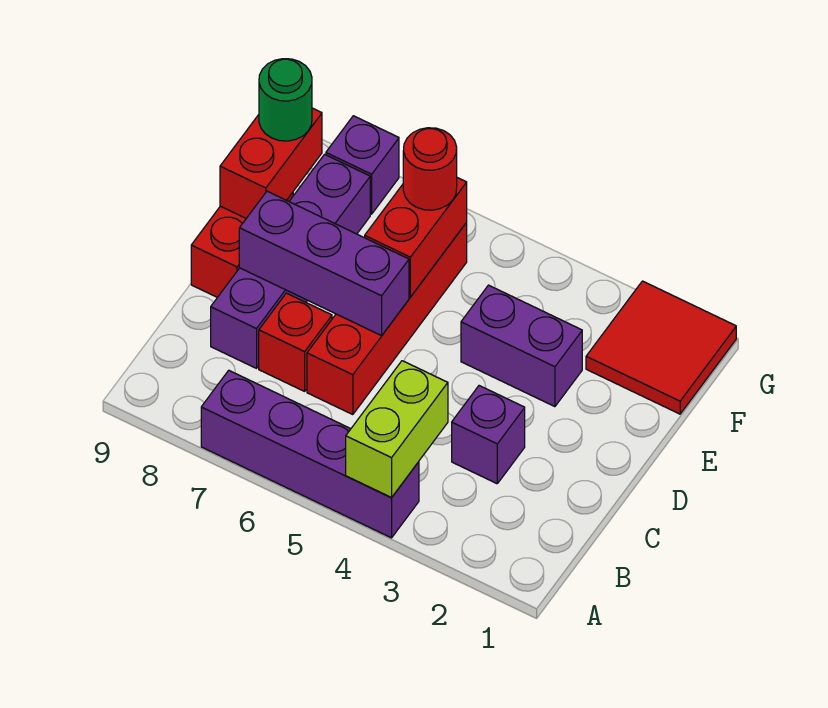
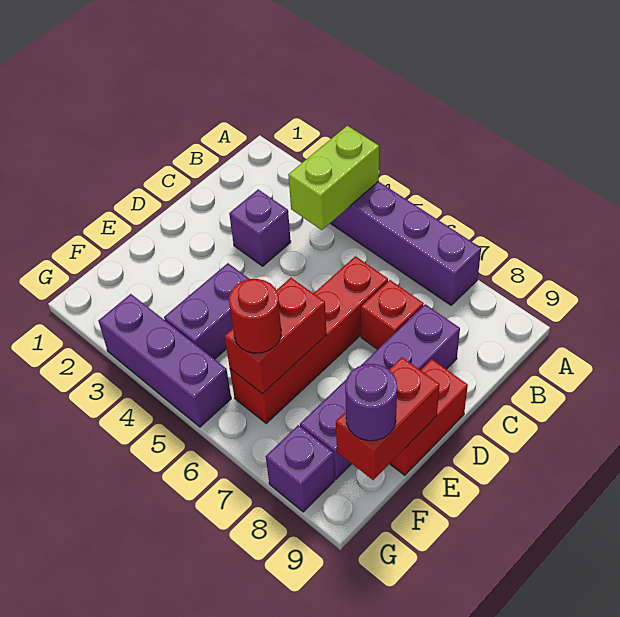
purple brick D6:D8 level 2 -> purple brick G3:G5 level 1
purple brick E3:E4 level 1 -> purple brick E4:F4 level 1
red tile F1:G2 level 1 -> none
green round brick F9 level 3 -> purple round brick F9 level 3

